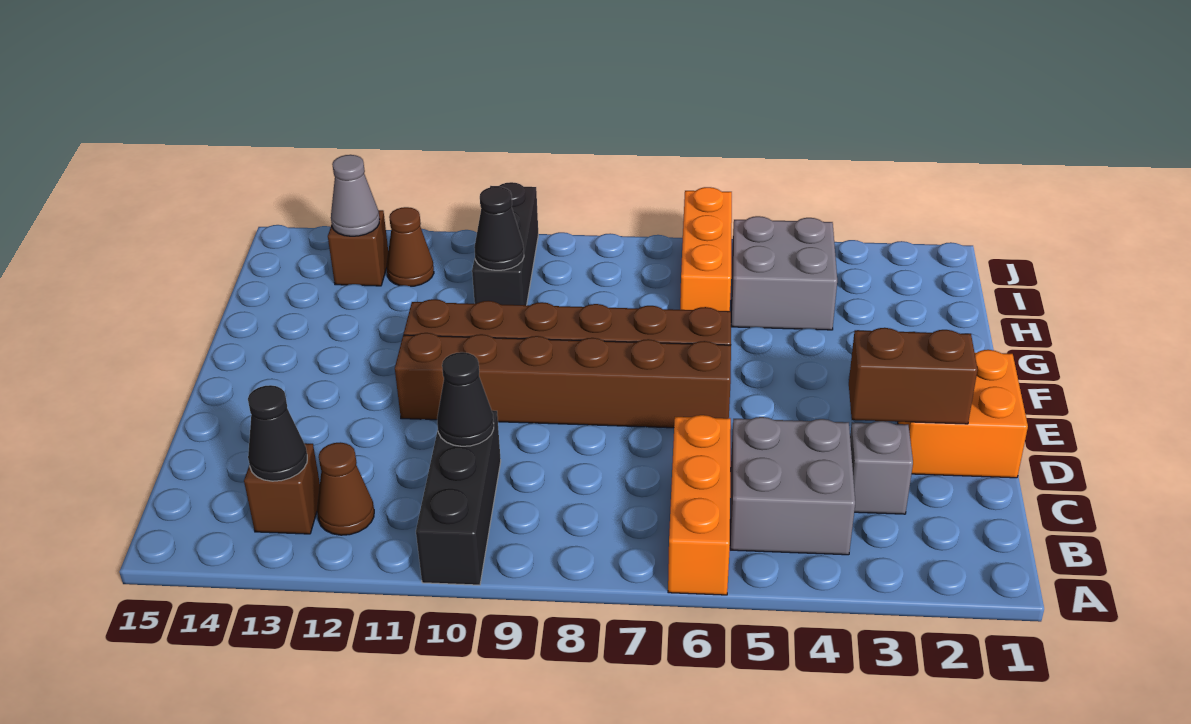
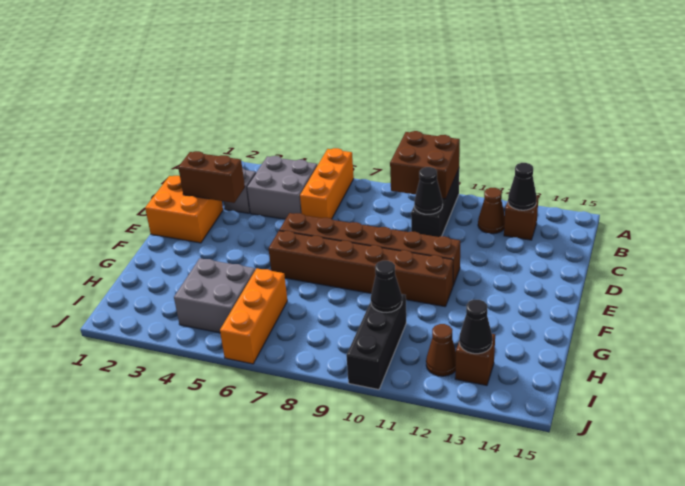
none -> brown brick A9:B10 level 2
grey cone I13 level 2 -> black cone I13 level 2

